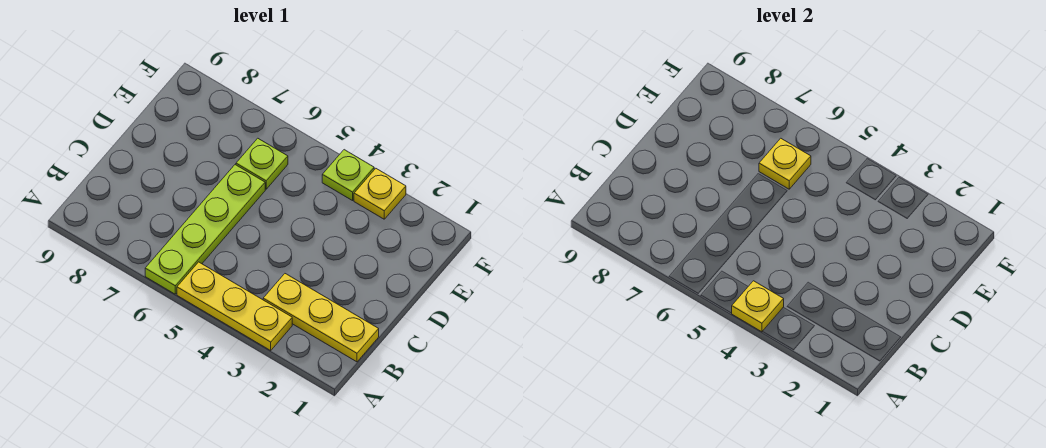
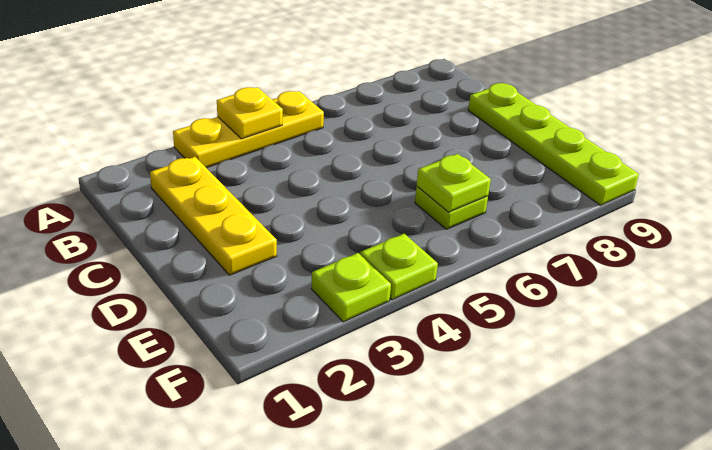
lime plate A6:D6 level 1 -> lime plate C9:F9 level 1
yellow plate B1:B3 level 1 -> yellow plate B2:D2 level 1
yellow plate E6 level 2 -> lime plate E6 level 2
yellow plate F3 level 1 -> lime plate F3 level 1

